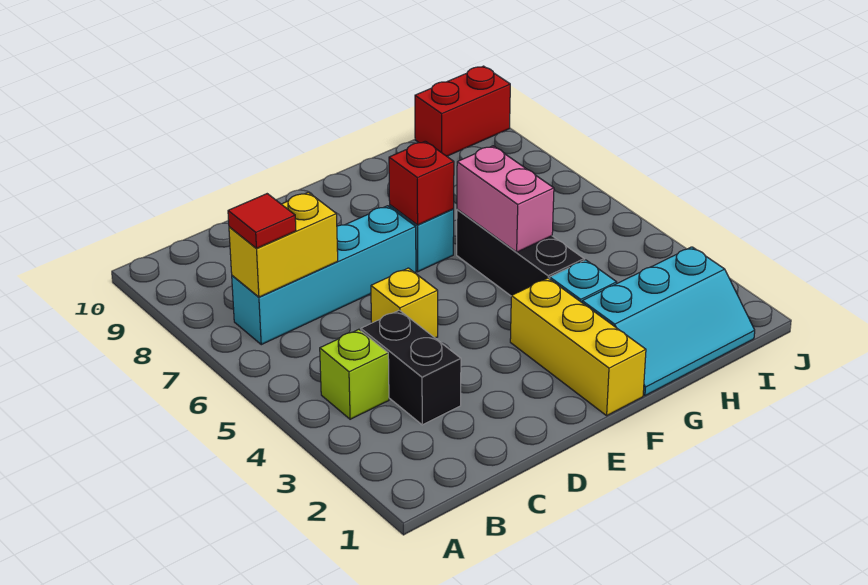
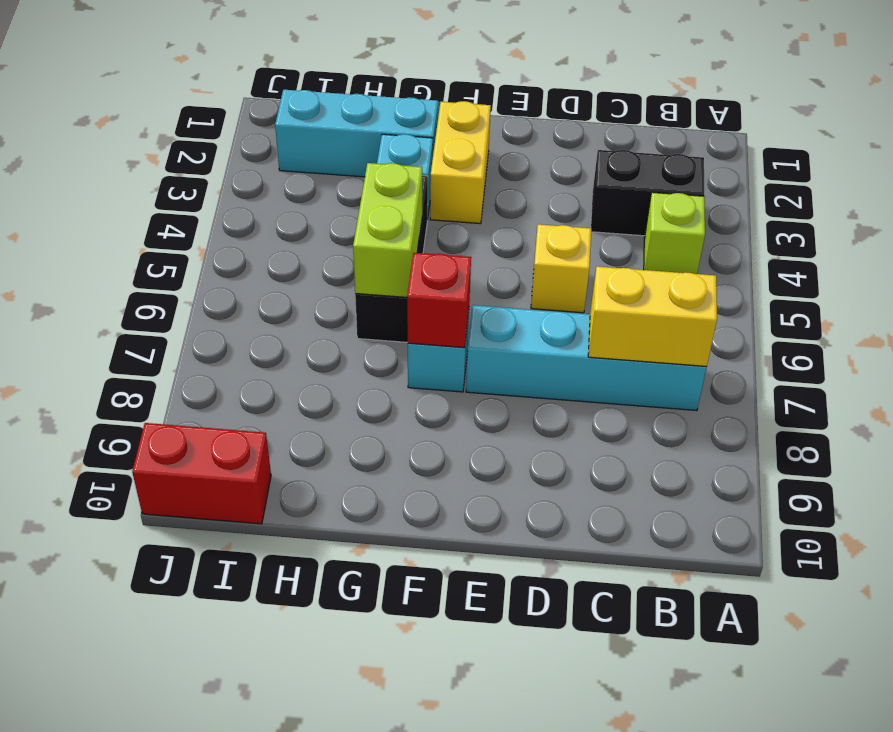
red tile B7 level 3 -> none
black brick C3:C4 level 1 -> black brick B3:C3 level 1
yellow brick F1:F3 level 1 -> yellow brick F2:F3 level 1
pink brick G5:G6 level 2 -> lime brick G5:G6 level 2

